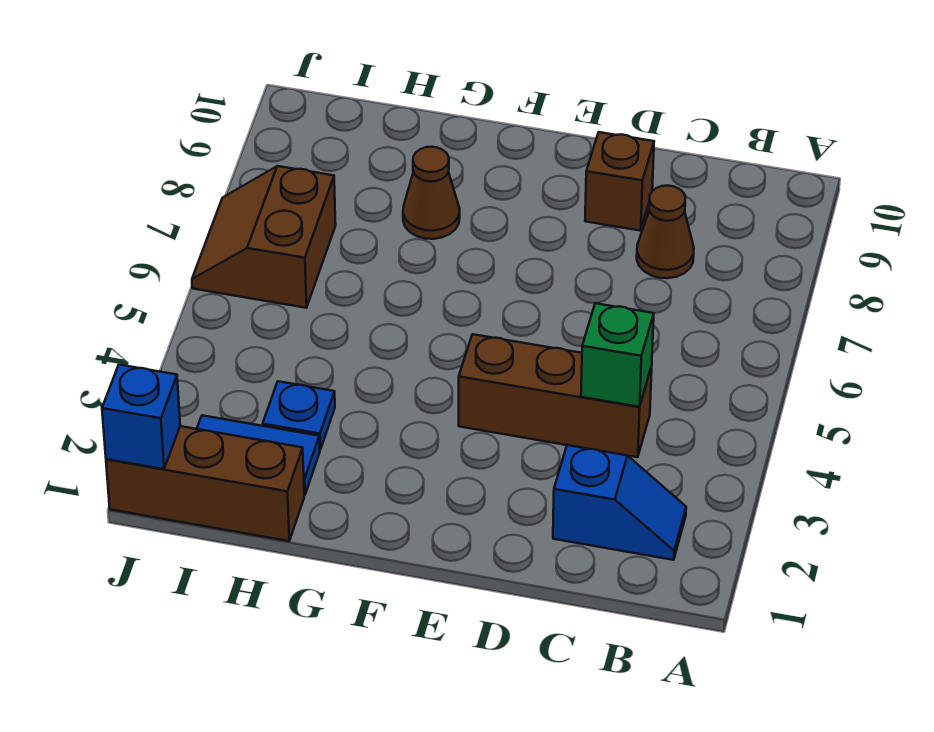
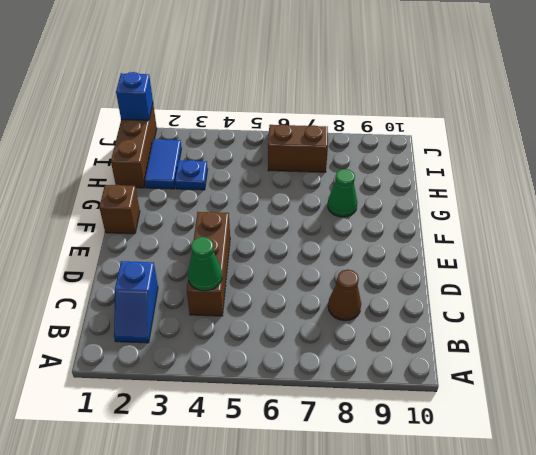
green brick C4 level 2 -> green cone C4 level 2
brown brick D9 level 1 -> brown brick F1 level 1
brown cone G8 level 1 -> green cone G8 level 1

